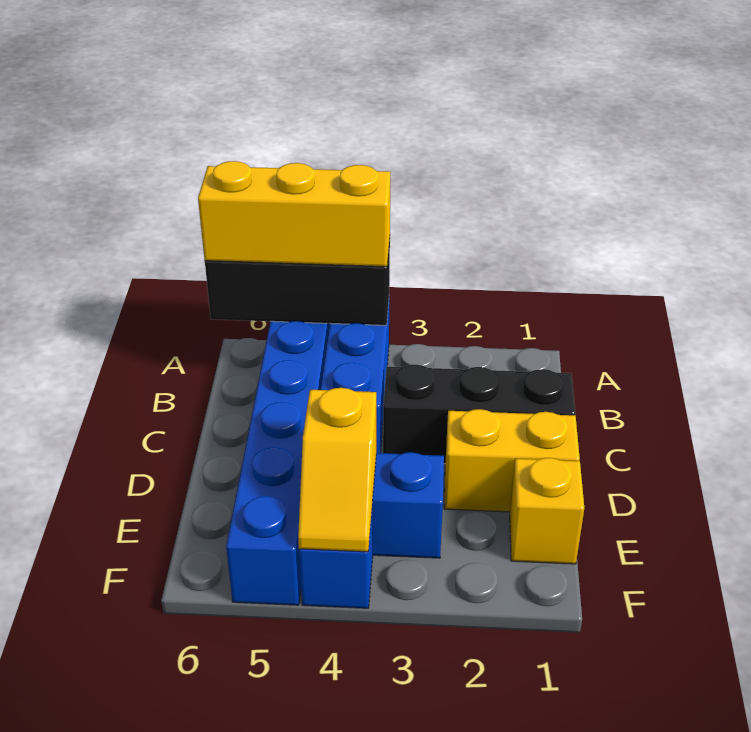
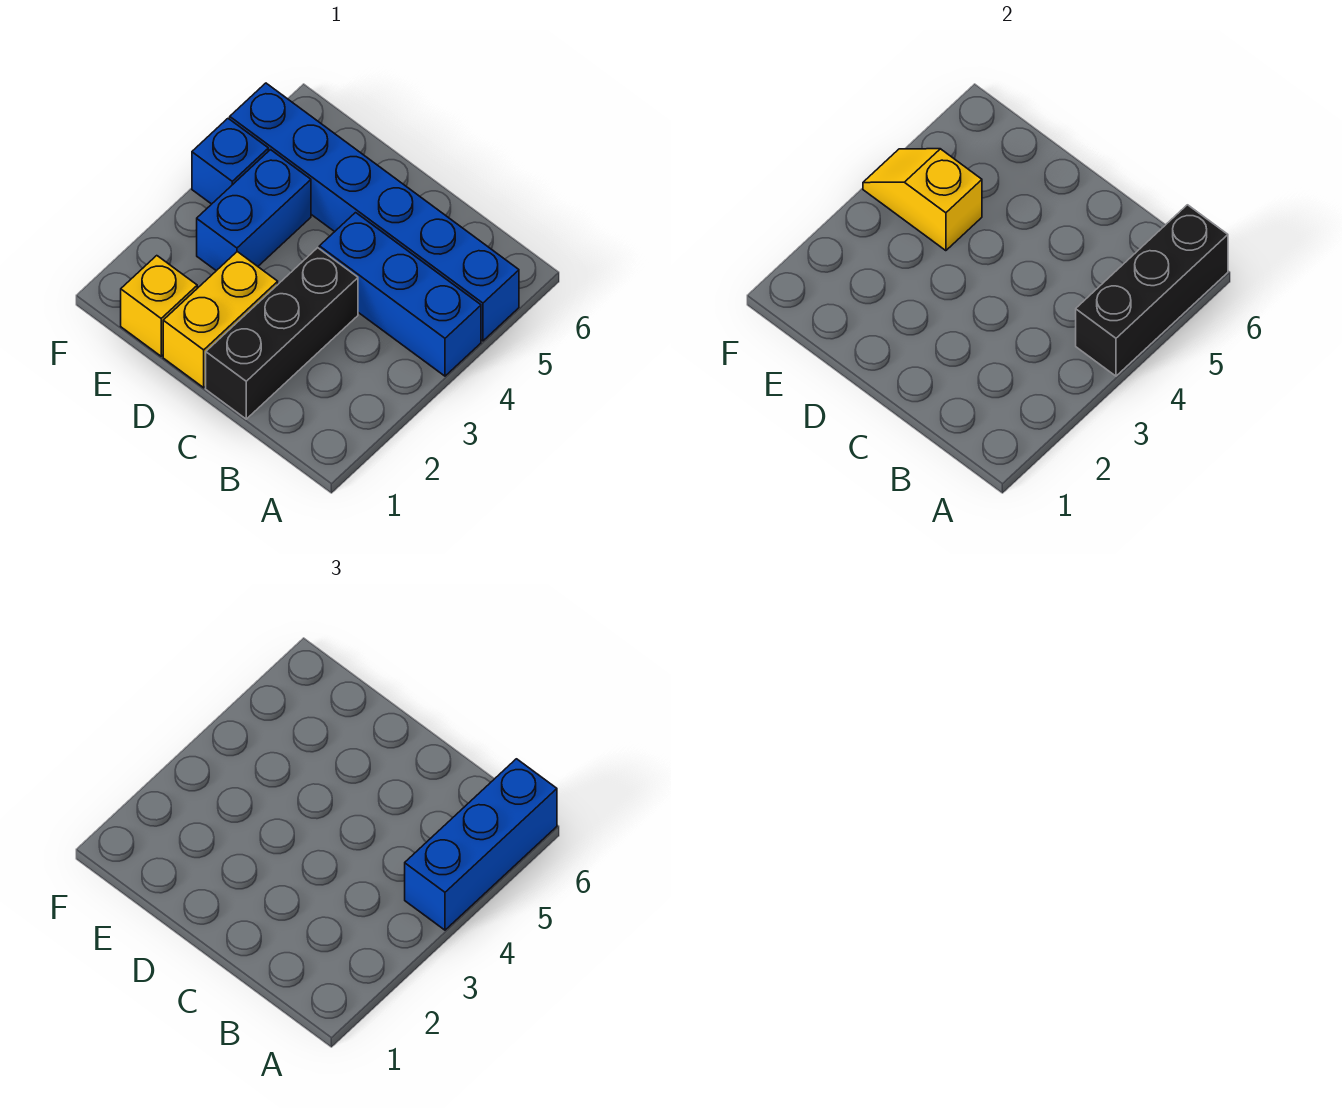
yellow brick A4:A6 level 3 -> blue brick A4:A6 level 3

